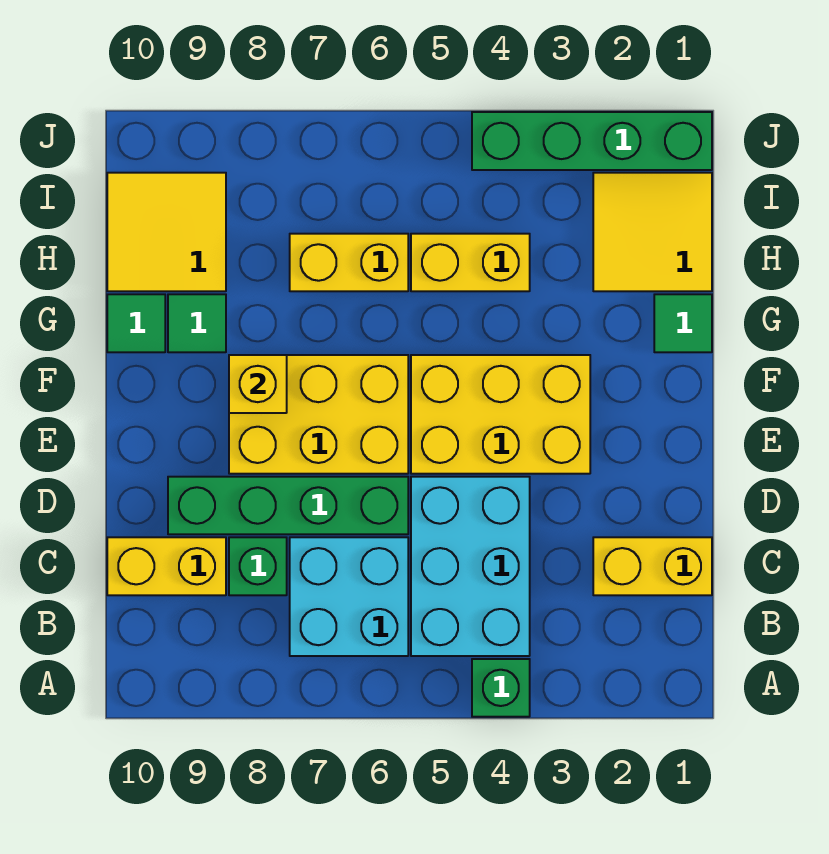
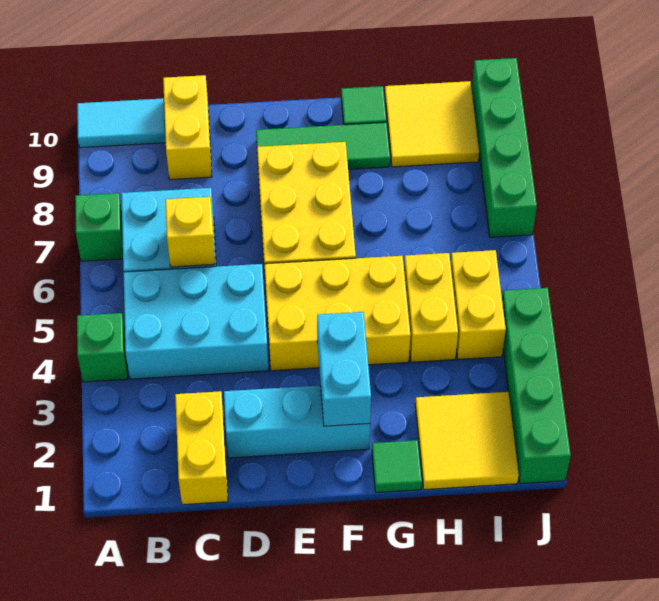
none -> cyan tile A10:B10 level 1
green brick C8 level 1 -> green brick A7 level 1
none -> cyan brick D2:F2 level 1
green brick D6:D9 level 1 -> green brick J7:J10 level 1
yellow brick E3:F5 level 1 -> yellow brick E4:G5 level 1
none -> cyan brick F2:F3 level 2
yellow brick F8 level 2 -> yellow brick C6 level 2
green tile G9 level 1 -> green tile E9:G9 level 1
yellow brick H6:H7 level 1 -> yellow brick I4:I5 level 1

